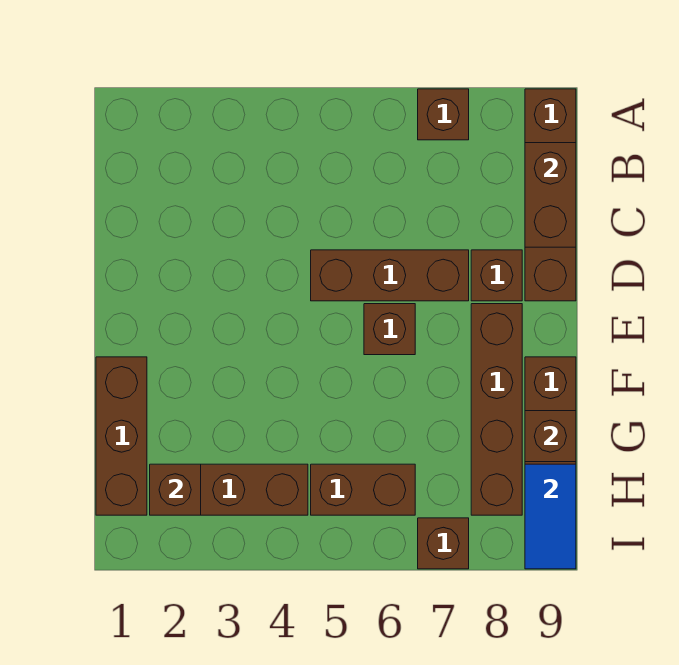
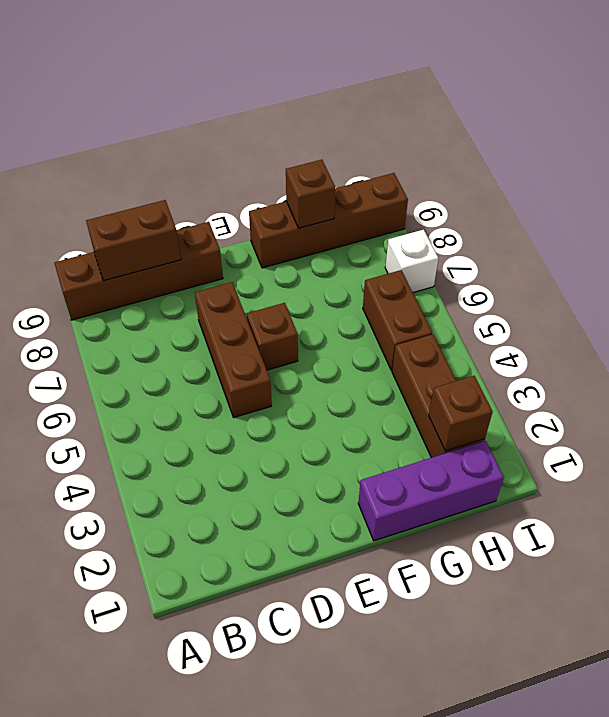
brown brick A7 level 1 -> none
brown brick D8 level 1 -> none
brown brick E8:H8 level 1 -> none
brown brick F1:H1 level 1 -> purple brick F1:H1 level 1
blue tile H9:I9 level 2 -> none
brown brick I7 level 1 -> white brick I7 level 1

